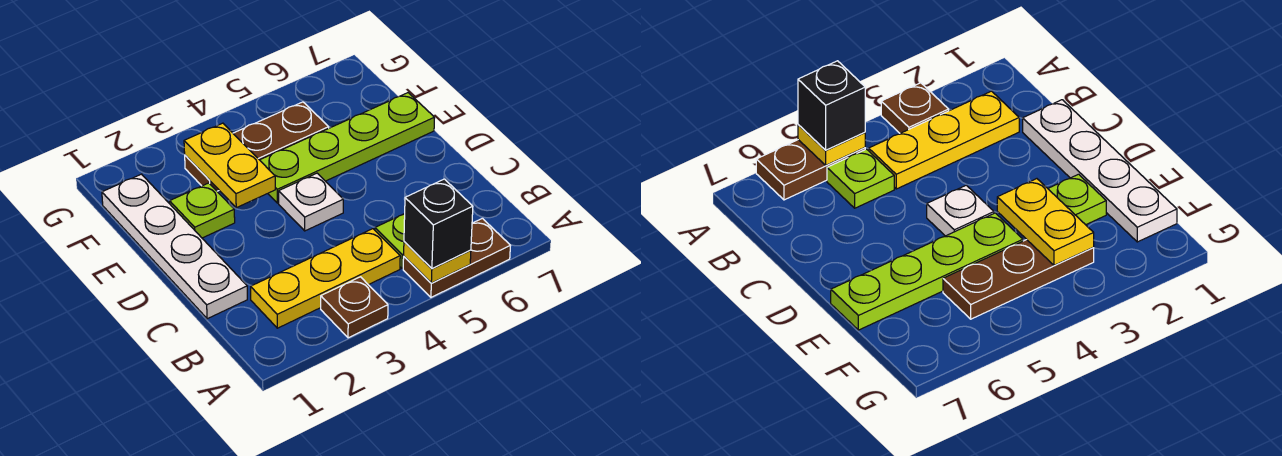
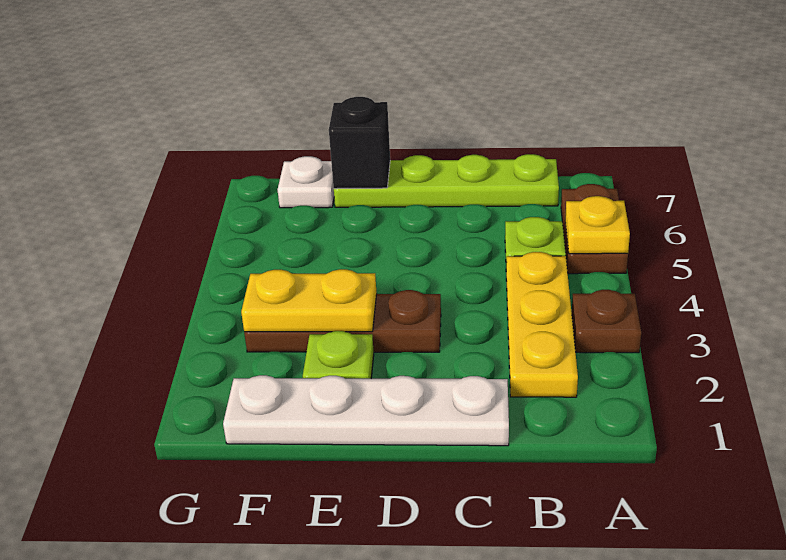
black brick A5 level 3 -> black brick E7 level 2
white plate D4 level 1 -> white plate F7 level 1
lime plate E4:E7 level 1 -> lime plate B7:E7 level 1
brown plate F3:F5 level 1 -> brown plate D3:F3 level 1

